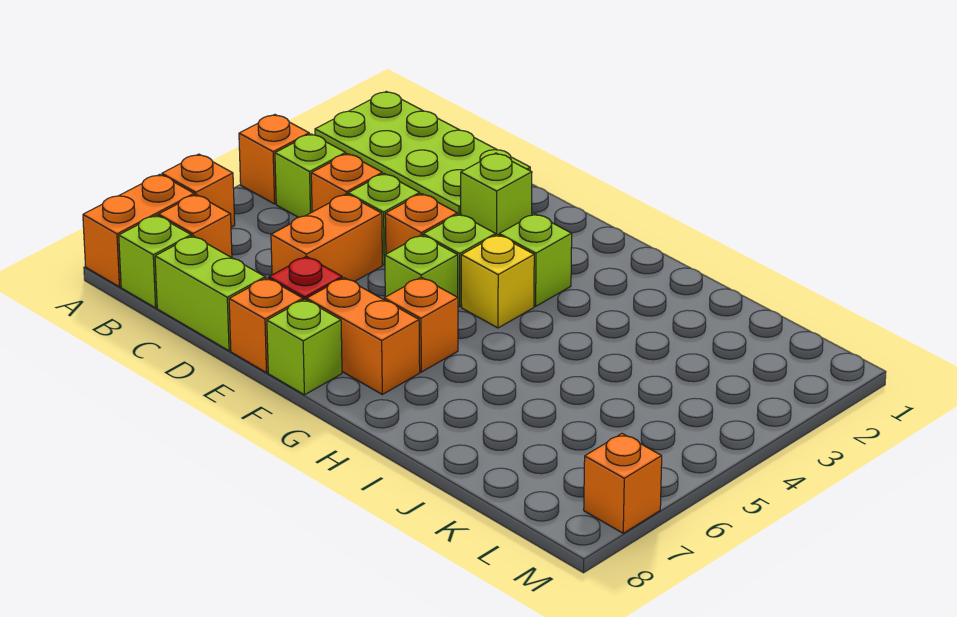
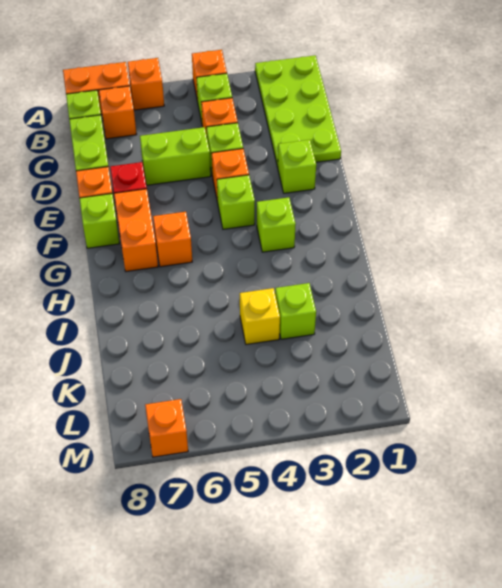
orange brick D5:D6 level 1 -> lime brick D5:D6 level 1
lime brick F5 level 1 -> lime brick J3 level 1
yellow brick G4 level 1 -> yellow brick J4 level 1

